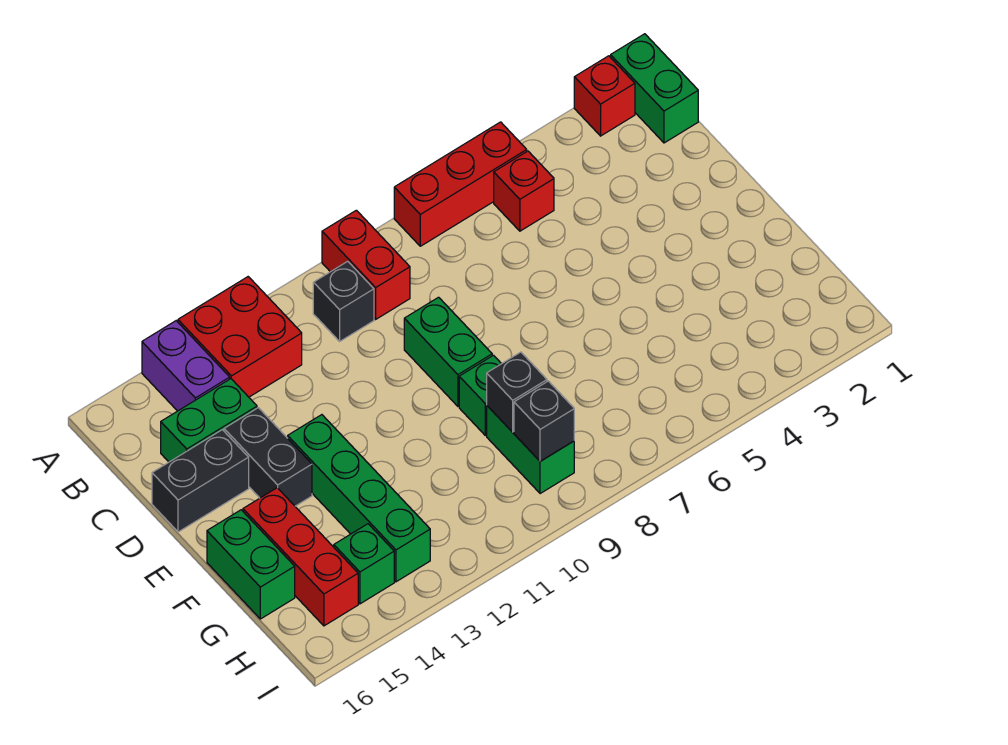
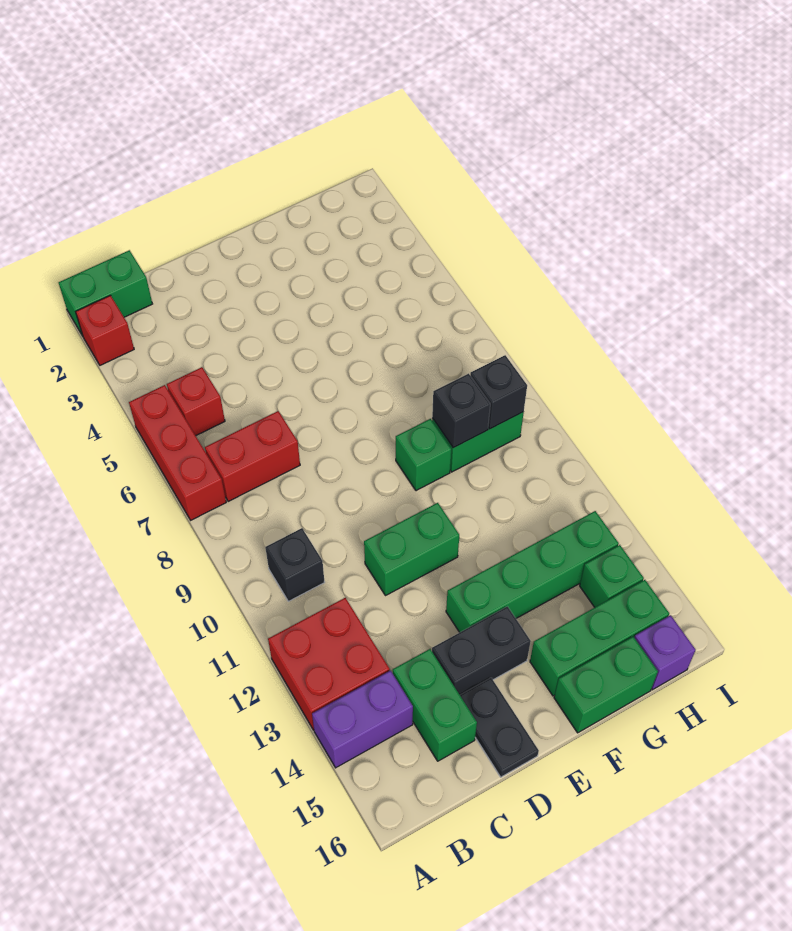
red brick A9:B9 level 1 -> red brick B7:C7 level 1
green brick D9:E9 level 1 -> green brick D11:E11 level 1
black brick D15:D16 level 1 -> black plate D15:D16 level 1
red brick F15:H15 level 1 -> green brick F15:H15 level 1
none -> purple brick H16 level 1

